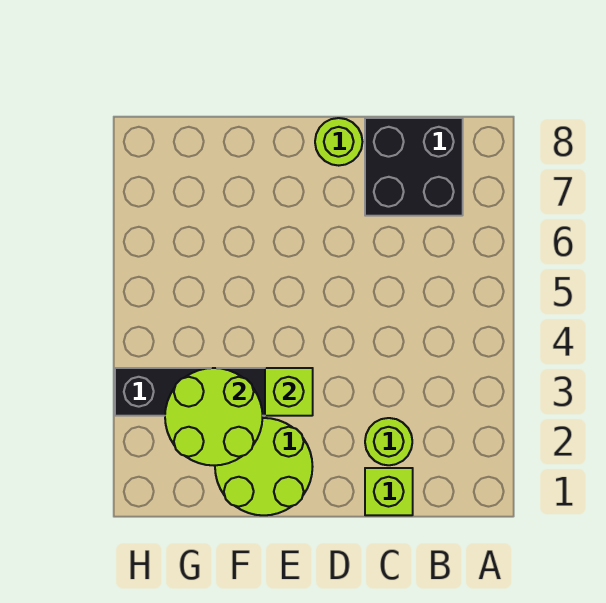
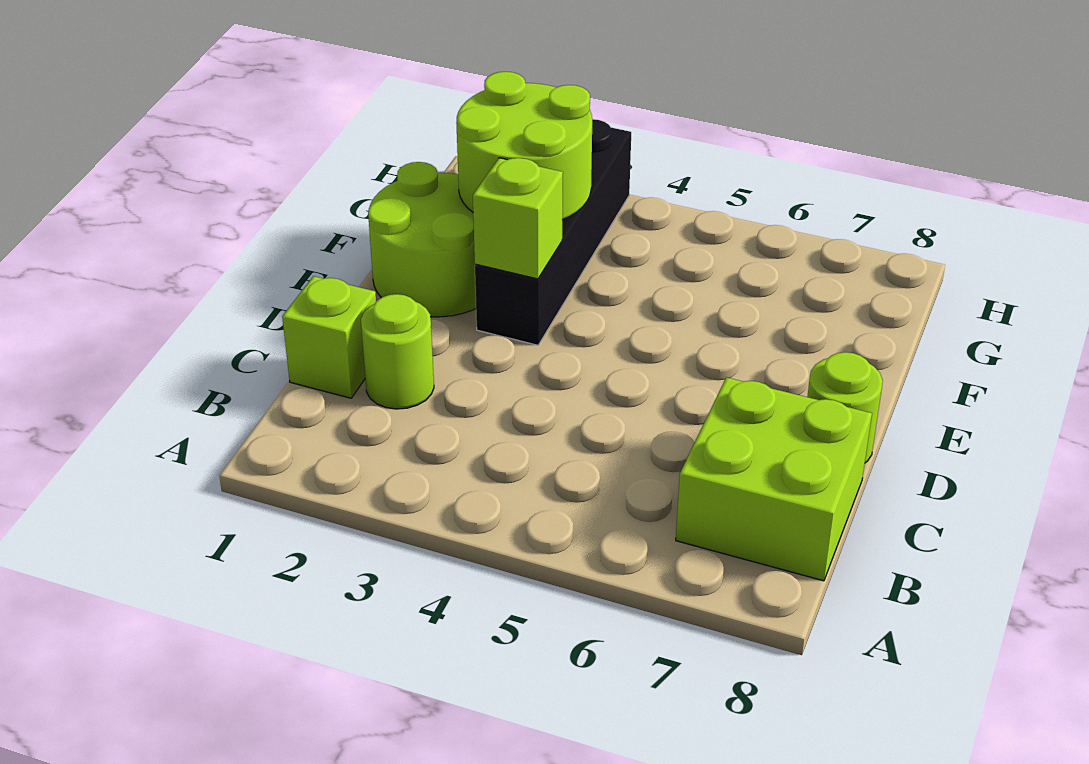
black brick B7:C8 level 1 -> lime brick B7:C8 level 1

